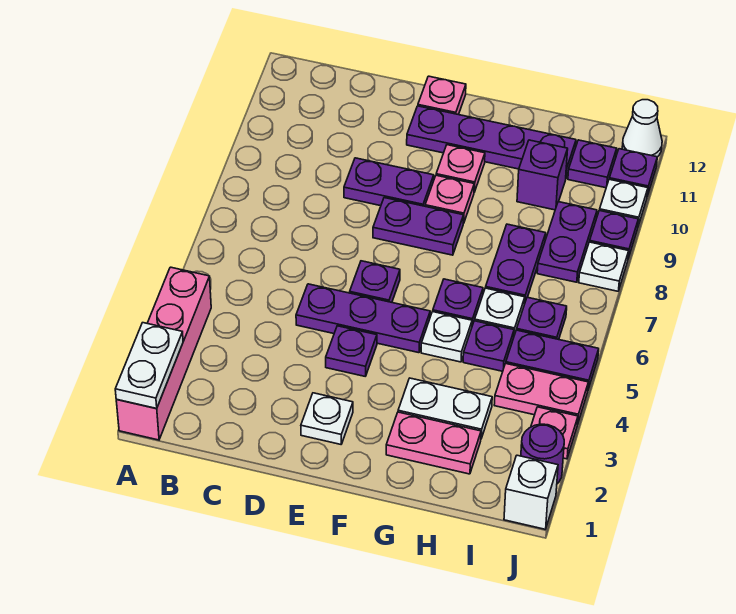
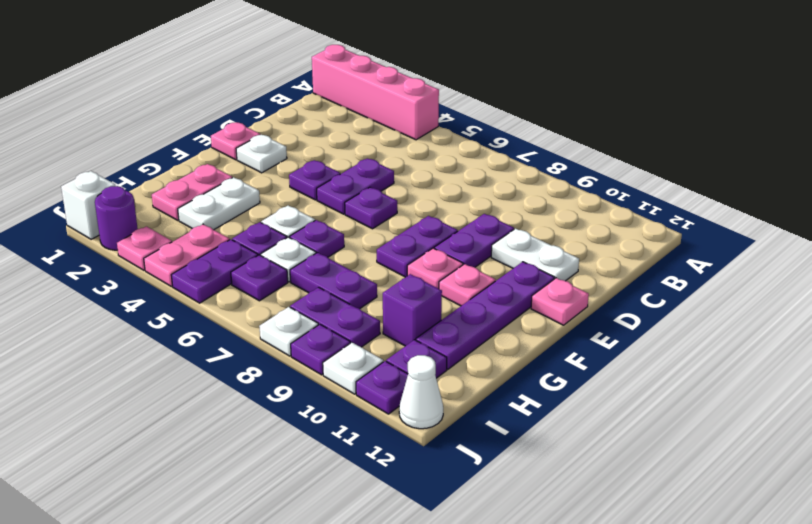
white plate A1:A2 level 2 -> white plate D10:D11 level 1
purple plate D5:F5 level 1 -> purple plate D5:E5 level 1
none -> pink plate E1 level 1

